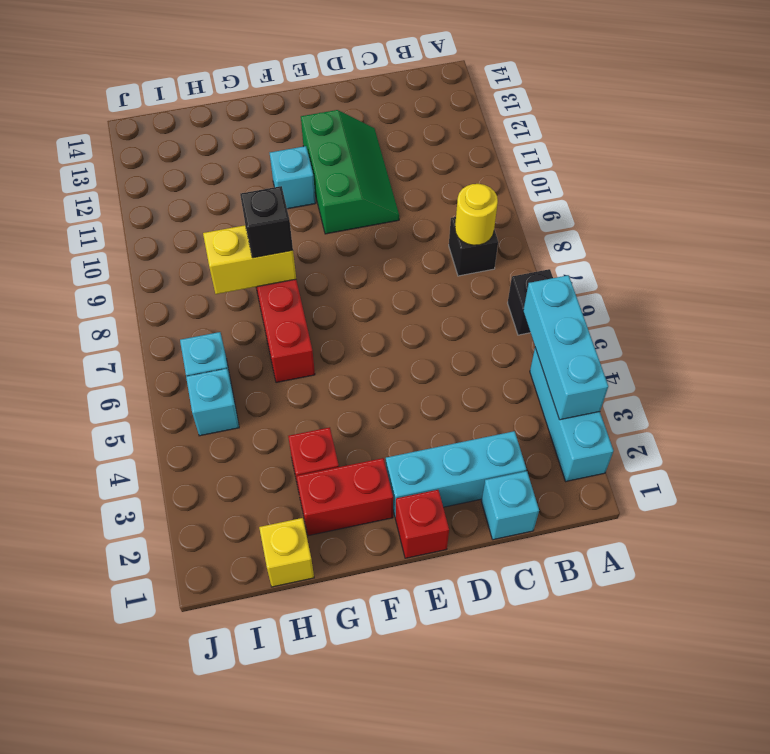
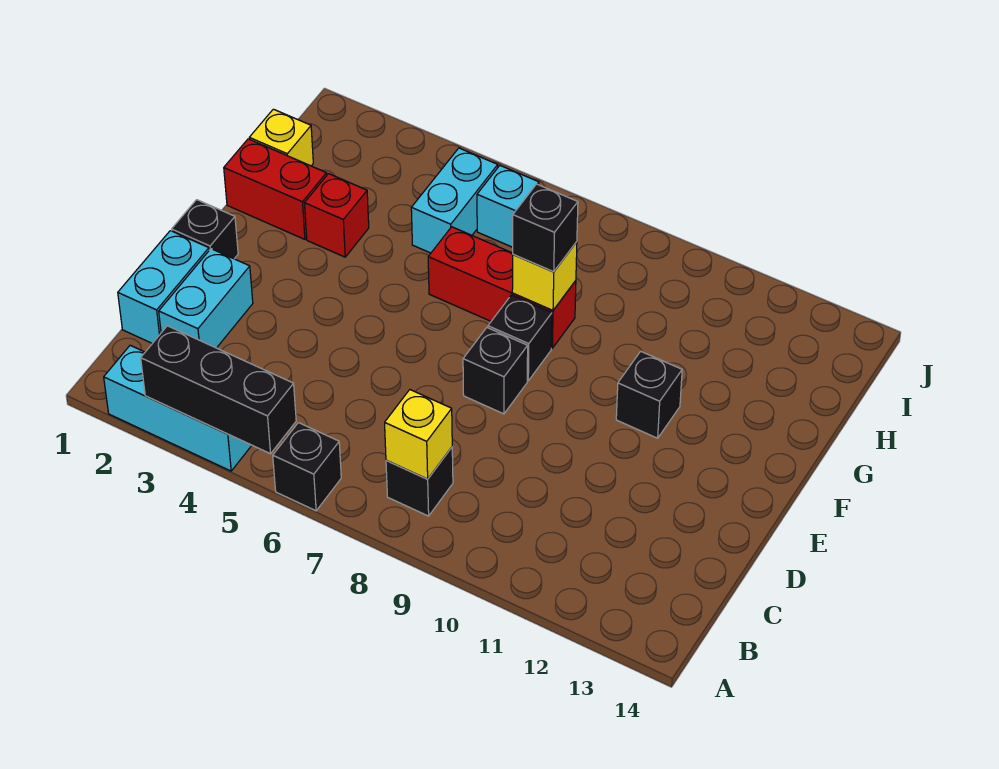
cyan brick A3:A5 level 2 -> black brick A3:A5 level 2
yellow round brick B8 level 2 -> yellow brick B8 level 2
cyan brick C1 level 1 -> cyan brick C1:D1 level 1
cyan brick C2:E2 level 1 -> cyan brick C2:D2 level 1
green slope D10:E12 level 1 top E -> none
red brick E1 level 1 -> black brick E1 level 1
none -> black brick E8 level 1
red brick F2:G2 level 1 -> red brick G1:G2 level 1
none -> black brick F8 level 1
cyan brick F11 level 1 -> black brick F11 level 1
yellow brick G8:H8 level 2 -> yellow brick G8 level 2
cyan brick I5 level 1 -> cyan brick H5:I5 level 1

